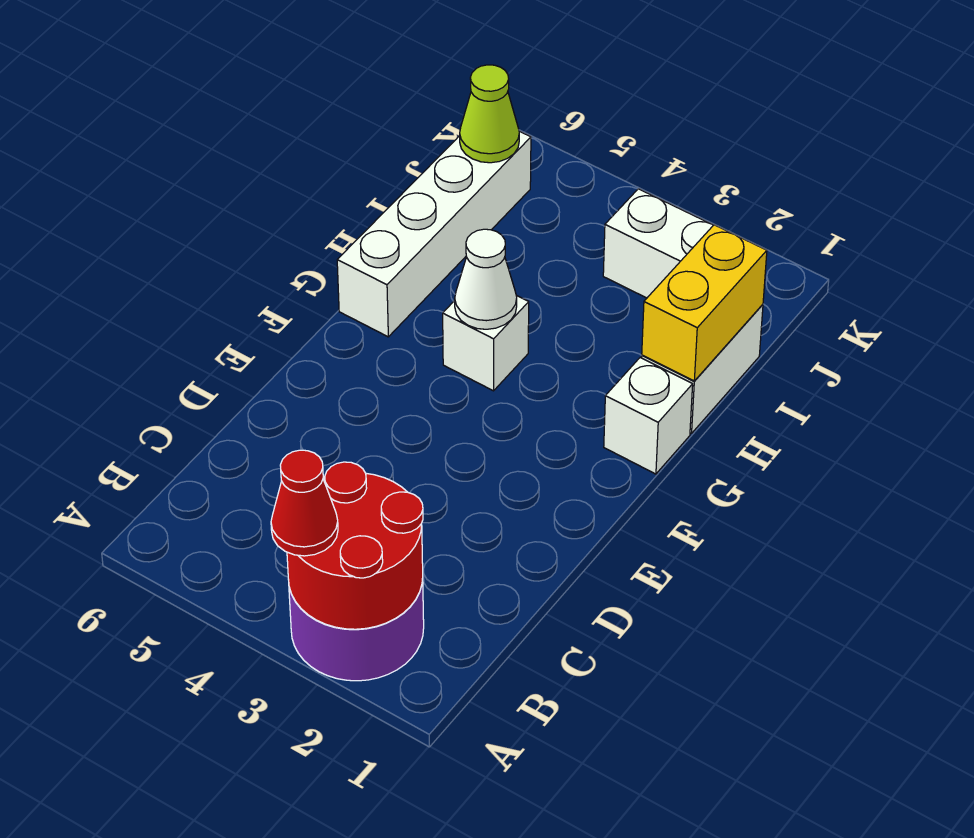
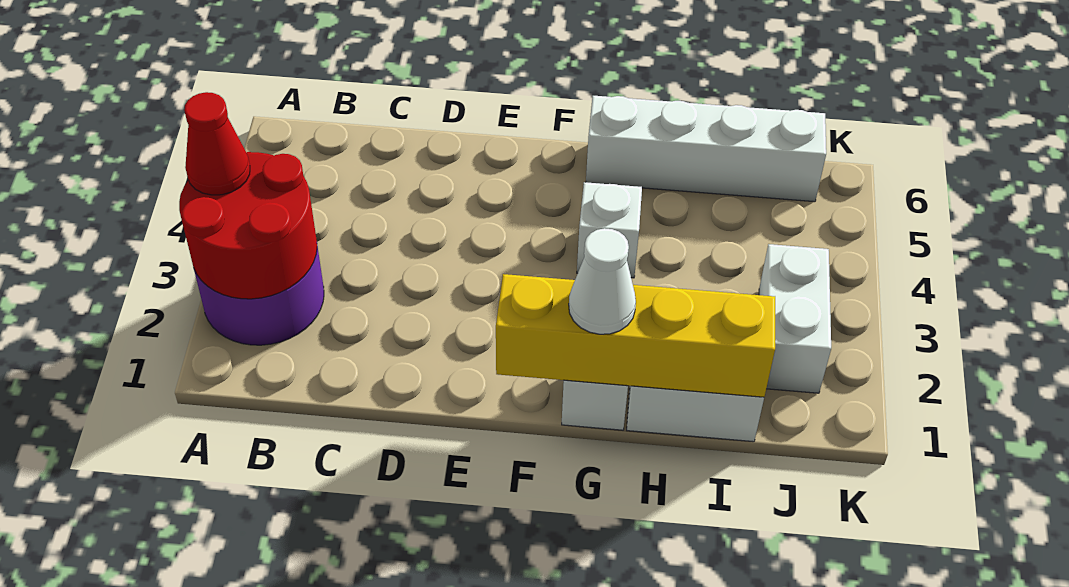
white cone G4 level 2 -> white cone G1 level 3
yellow brick H1:I1 level 2 -> yellow brick F1:I1 level 2
lime cone J6 level 2 -> none

